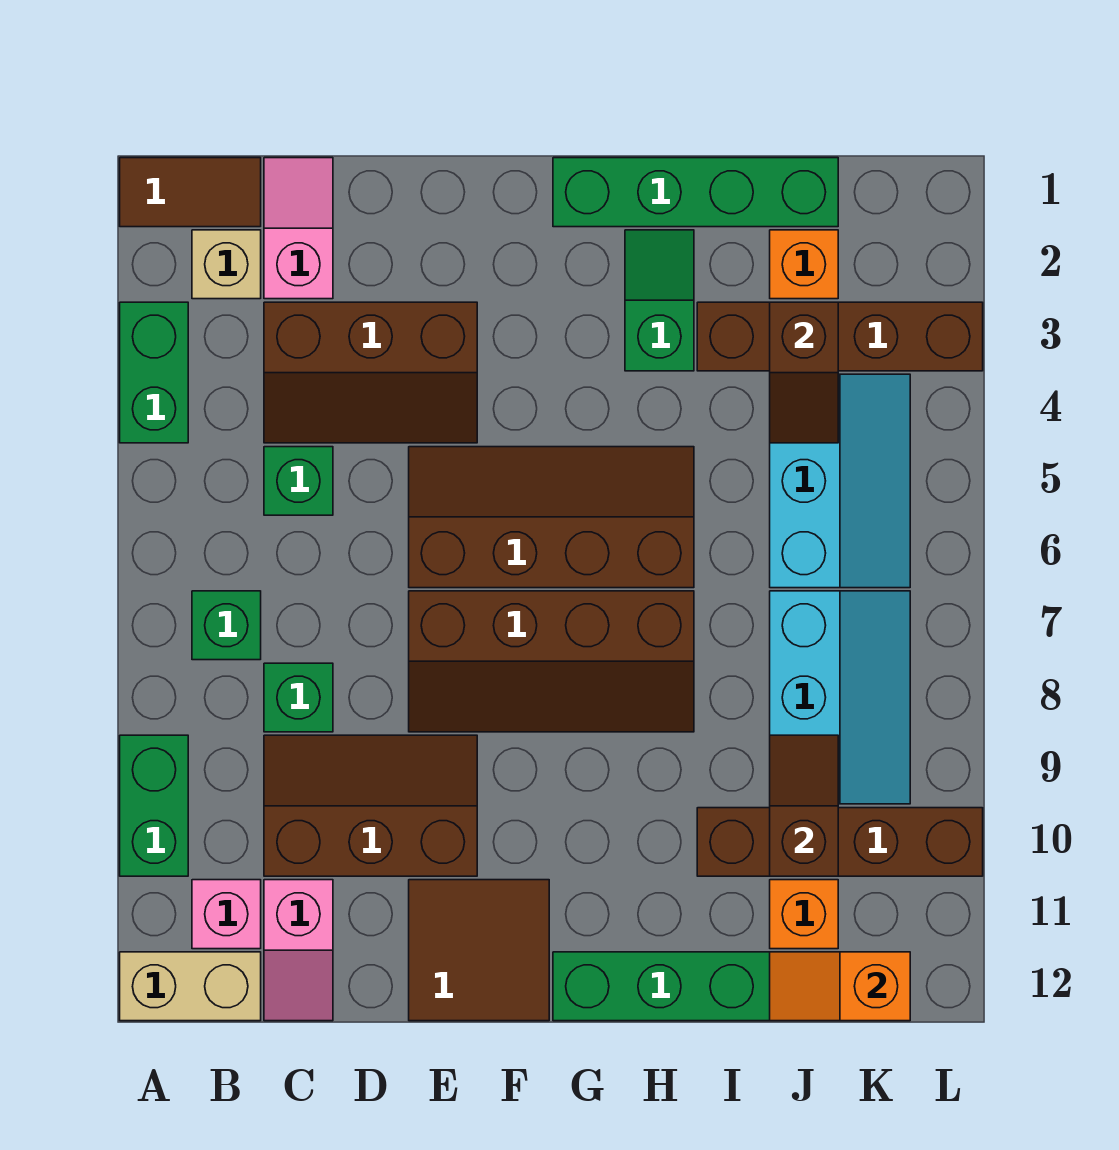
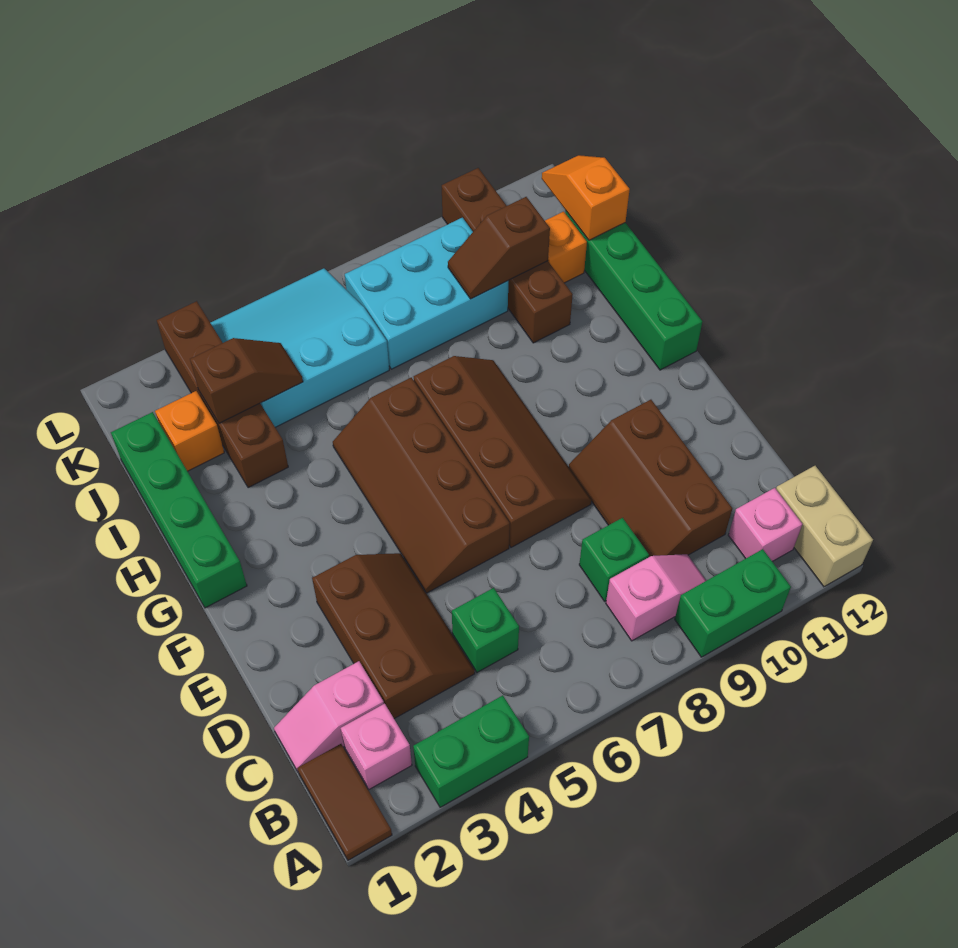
tan brick B2 level 1 -> pink brick B2 level 1
green brick B7 level 1 -> none
pink slope C11:C12 level 1 top 11 -> pink slope B8:B9 level 1 top 8
brown tile E11:F12 level 1 -> none
green slope H2:H3 level 1 top 3 -> none
cyan slope J4:K6 level 1 top J -> cyan slope J4:L6 level 1 top J
cyan slope J7:K9 level 1 top J -> cyan brick J7:K9 level 1
orange slope J12:K12 level 2 top K -> orange slope J12:K12 level 2 top J

